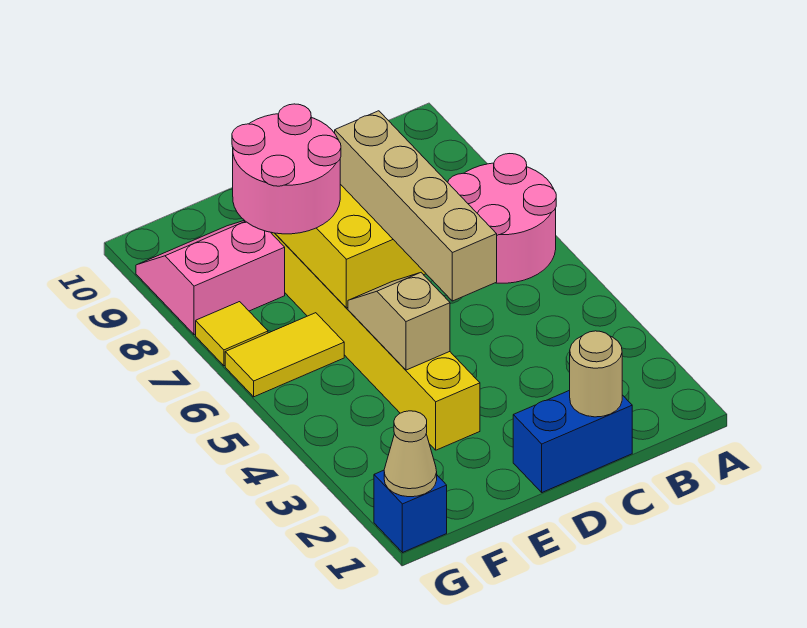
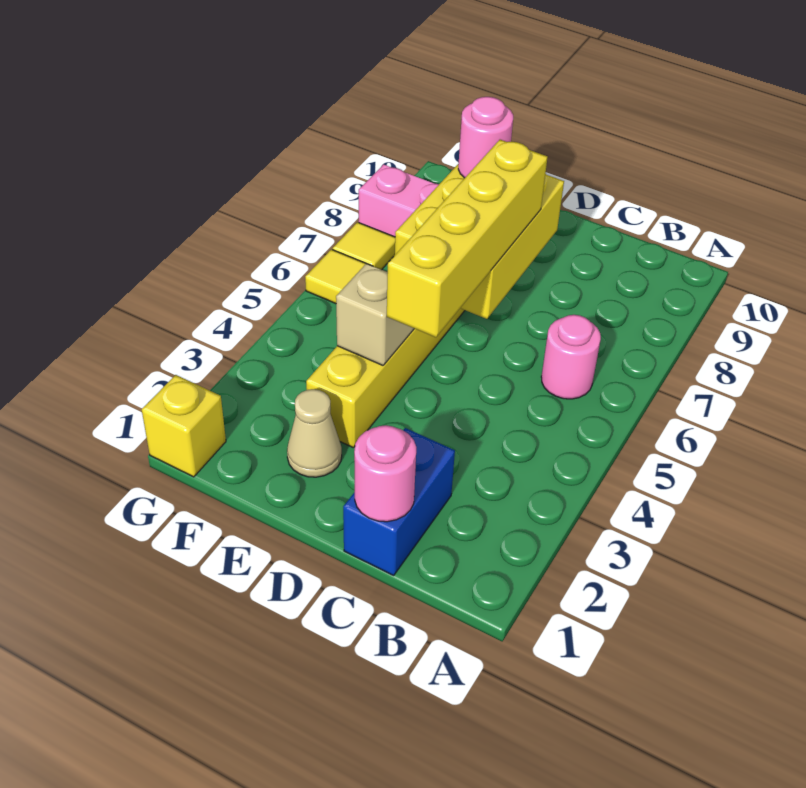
pink round brick A6:B7 level 1 -> pink round brick B6 level 1
blue brick C1:D1 level 1 -> blue brick C1:C2 level 1
tan round brick C1 level 2 -> pink round brick C1 level 2
tan brick D4:D7 level 3 -> yellow brick D4:D7 level 3
pink round brick E7:F8 level 3 -> pink round brick E8 level 3
blue brick G1 level 1 -> yellow brick G1 level 1
tan cone G1 level 2 -> tan cone E2 level 1

